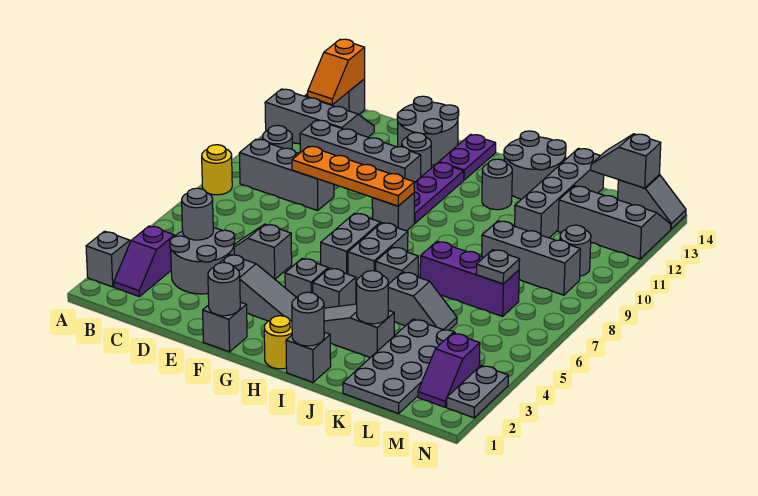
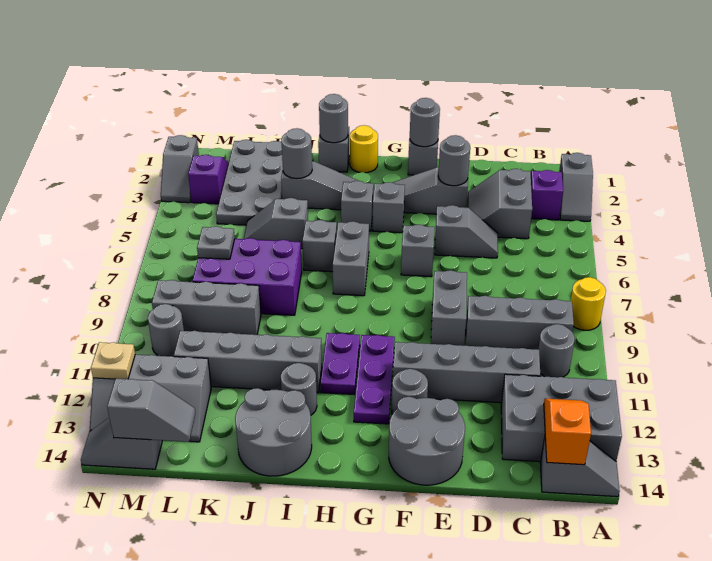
grey slope A12:C13 level 1 top 12 -> grey brick A12:C13 level 1
grey round brick C3:D4 level 1 -> grey slope C3:D4 level 1 top C
grey round brick C4 level 2 -> grey round brick E3 level 2
orange plate D9:G9 level 2 -> none
grey brick G6:G7 level 1 -> grey brick E8:E9 level 1
grey brick G9 level 1 -> grey brick F6 level 1
purple plate G13:G14 level 1 -> purple plate H10:H11 level 1
purple brick J7:L7 level 1 -> purple brick J7:L8 level 1
grey brick K11:K14 level 1 -> grey brick I11:L11 level 1
grey plate N2:N3 level 1 -> grey slope N2:N3 level 1 top 2
none -> tan plate N12 level 2

